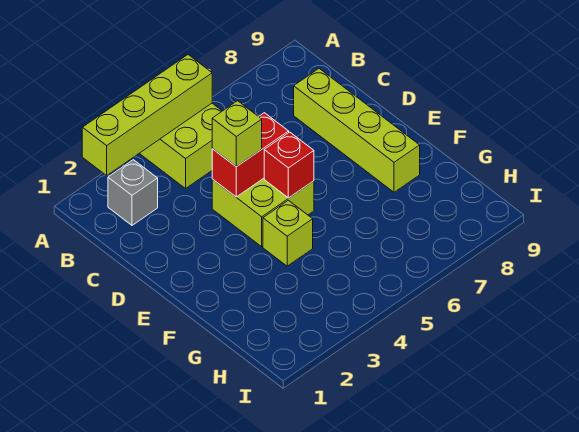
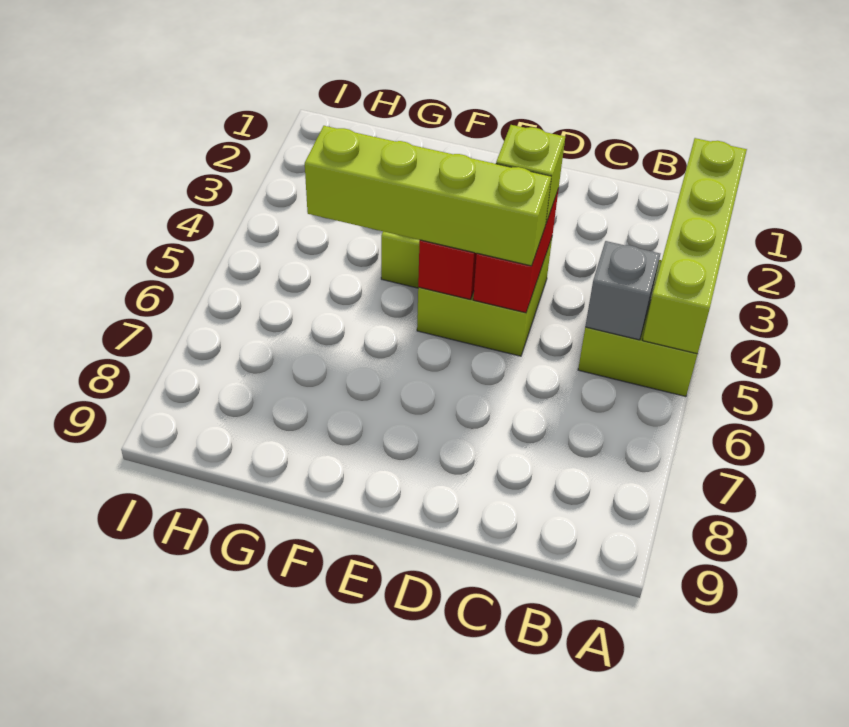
grey brick B2 level 1 -> grey brick B5 level 2
lime brick C8:F8 level 1 -> lime brick D5:G5 level 3

